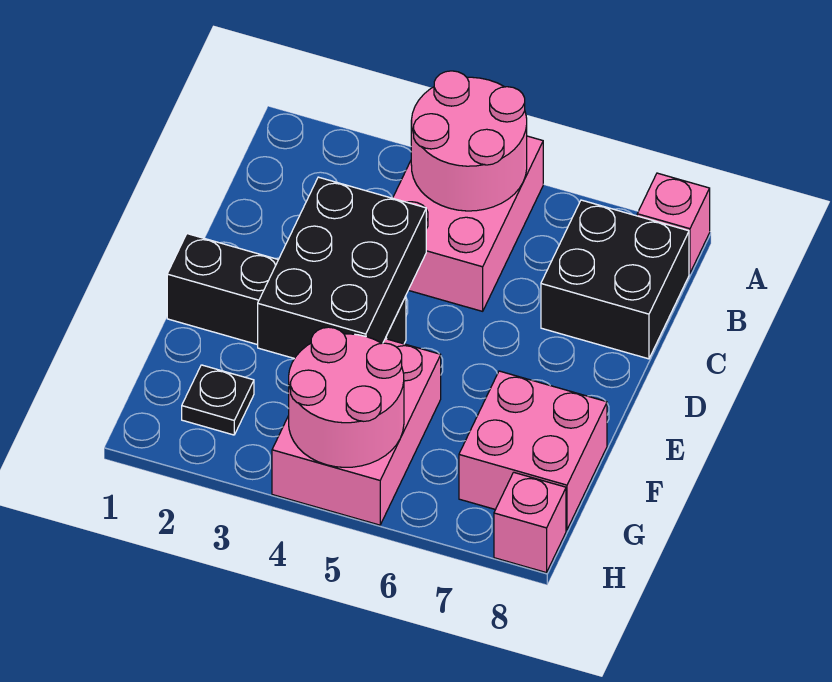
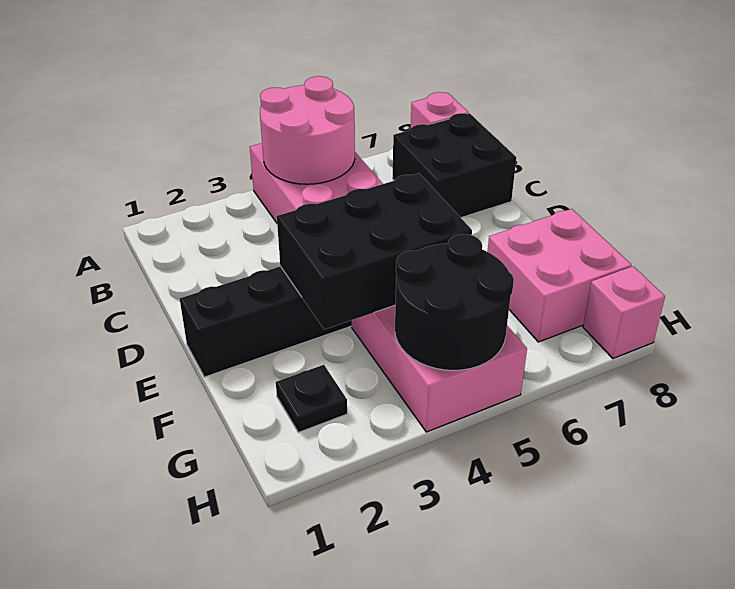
black brick D3:F4 level 2 -> black brick E3:F5 level 2
pink round brick G4:H5 level 2 -> black round brick G4:H5 level 2

